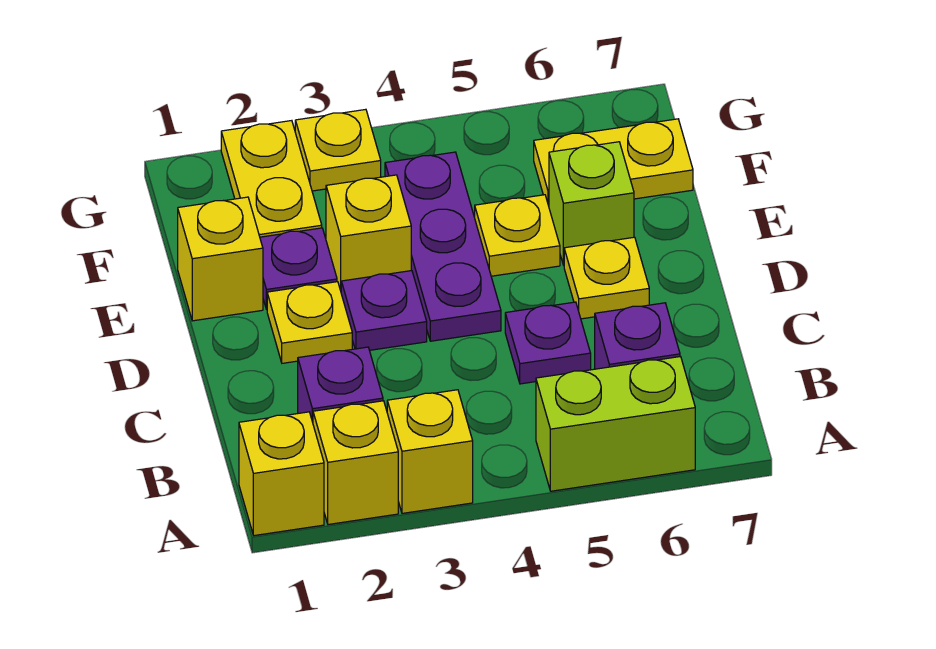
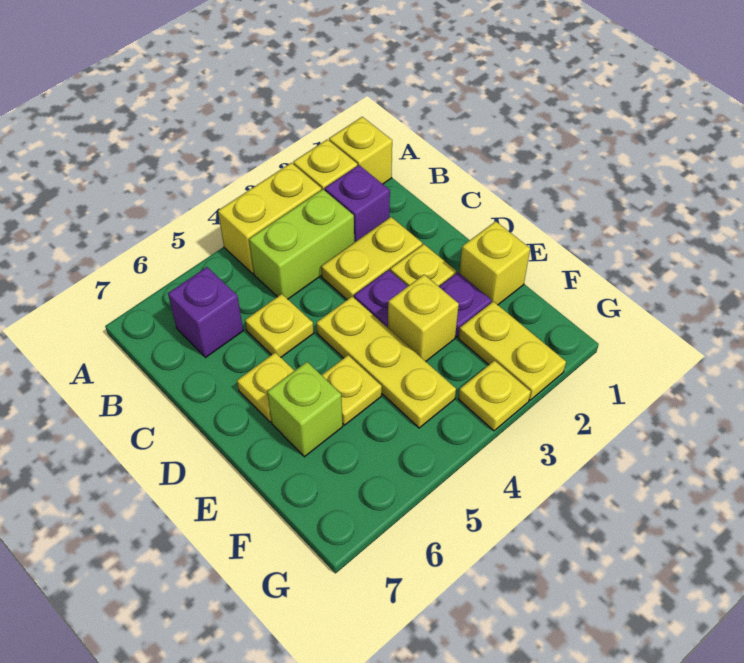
yellow brick A3 level 1 -> yellow brick A3:A4 level 1
lime brick A5:A6 level 1 -> lime brick B3:B4 level 1
purple plate C5 level 1 -> yellow plate C5 level 1
purple plate D4:F4 level 1 -> yellow plate D4:F4 level 1
yellow plate F6:F7 level 1 -> yellow plate C2:C3 level 1

